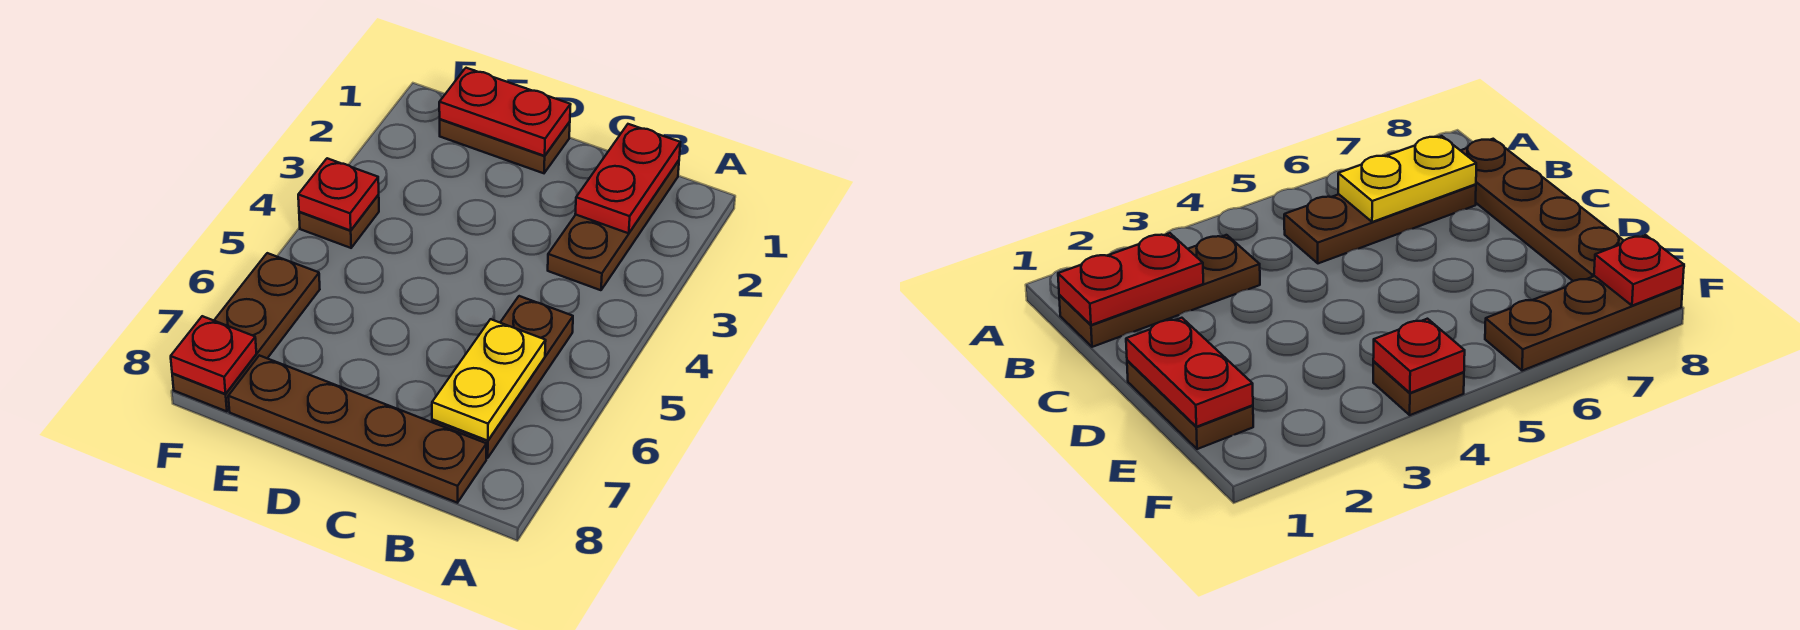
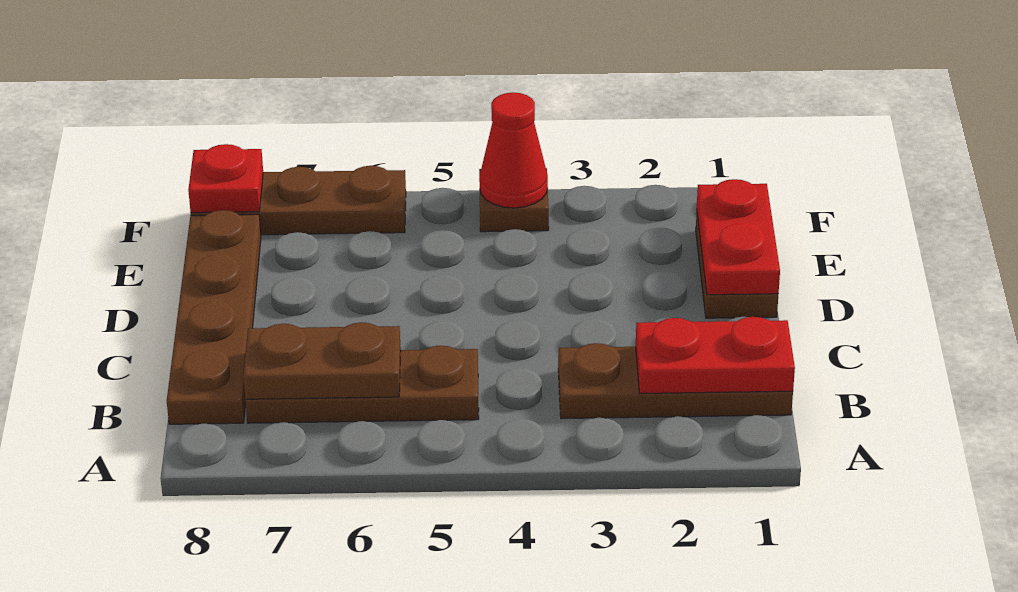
yellow plate B6:B7 level 2 -> brown plate B6:B7 level 2
red plate F4 level 2 -> red cone F4 level 2

